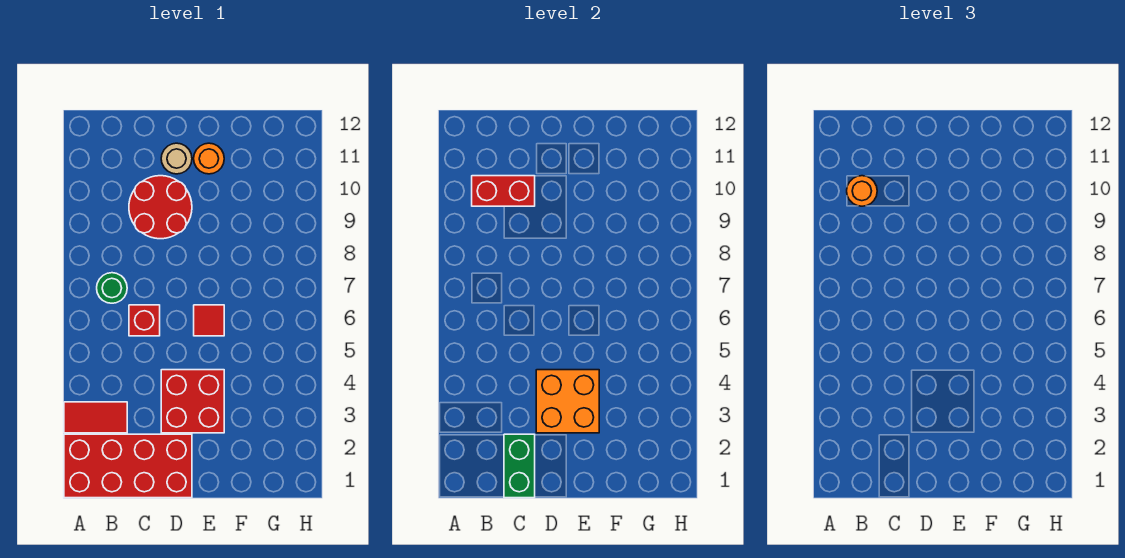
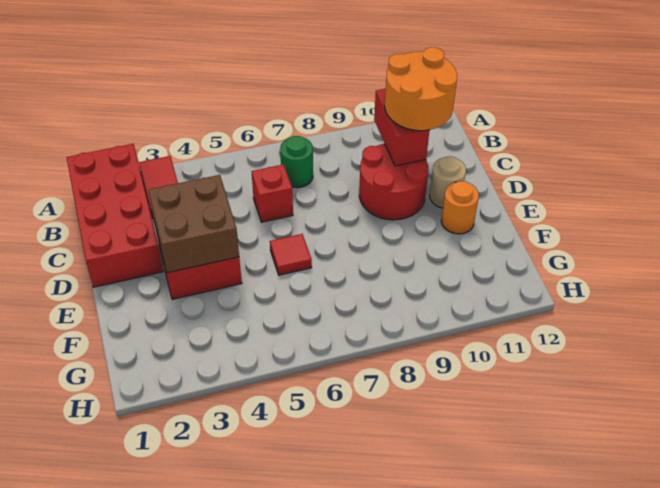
orange round brick B10 level 3 -> orange round brick B10:C11 level 3
green brick C1:C2 level 2 -> none
orange brick D3:E4 level 2 -> brown brick D3:E4 level 2

